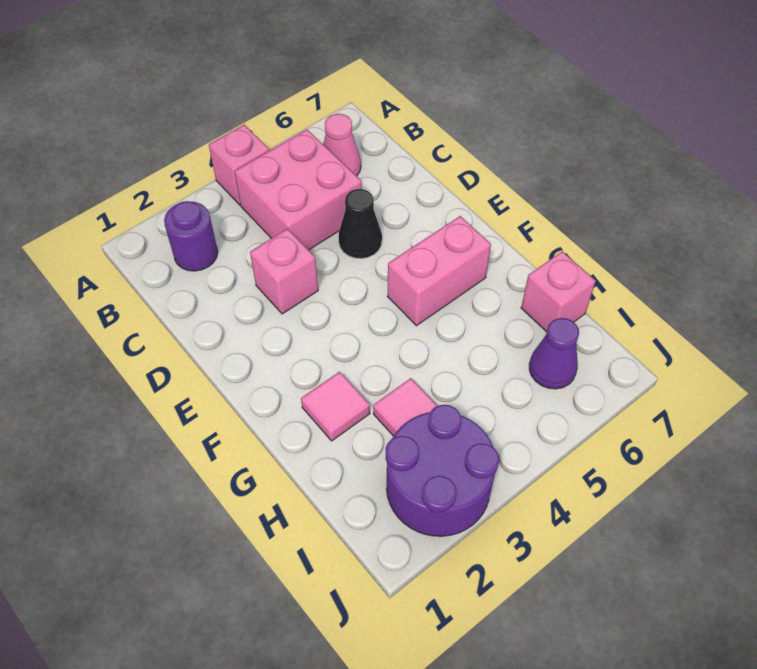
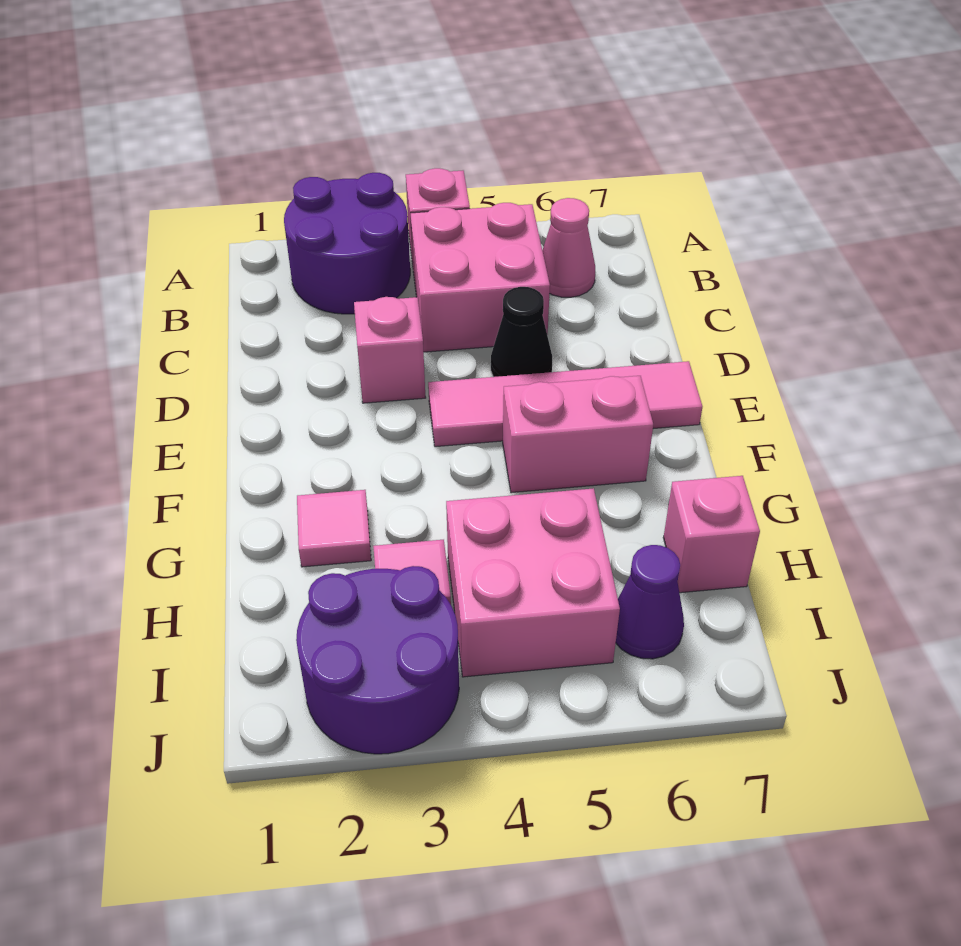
purple round brick B2 level 1 -> purple round brick A2:B3 level 1
none -> pink tile E4:E7 level 1
none -> pink brick H4:I5 level 1

